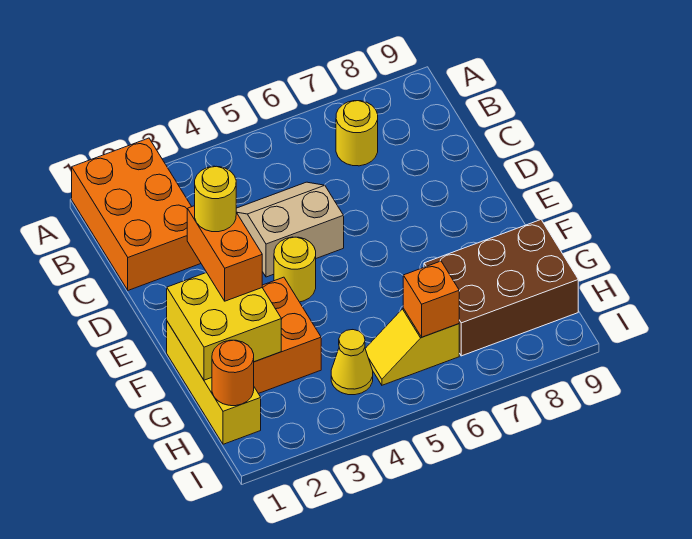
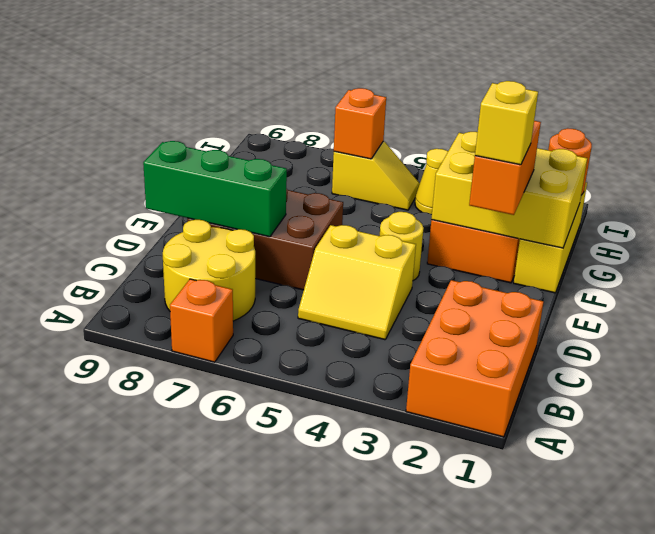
none -> orange brick A7 level 1
yellow round brick B7 level 1 -> yellow round brick B7:C8 level 1
tan slope C4:D5 level 1 top D -> yellow slope C4:D5 level 1 top D
none -> green brick D7:D9 level 2
yellow round brick E2 level 4 -> yellow brick E2 level 4
yellow brick F1:G2 level 2 -> yellow brick F1:G3 level 2
brown brick G7:H9 level 1 -> brown brick D6:E8 level 1

